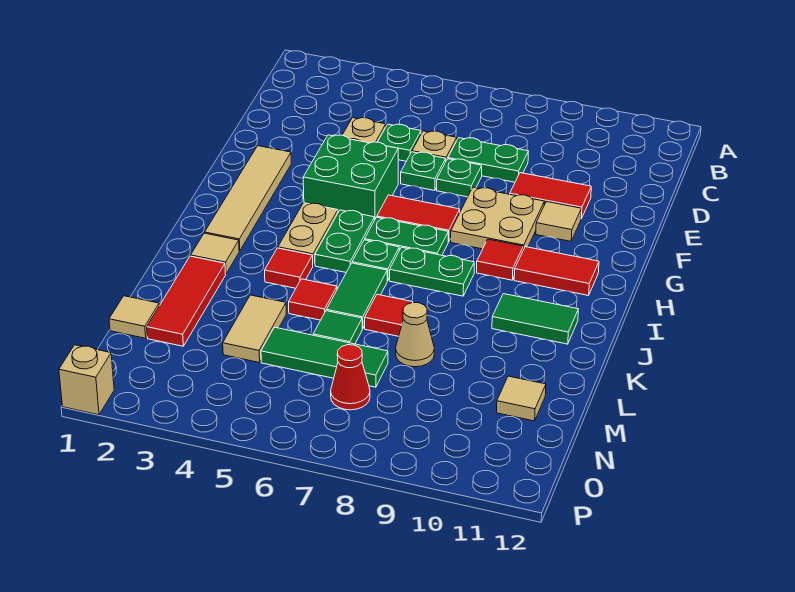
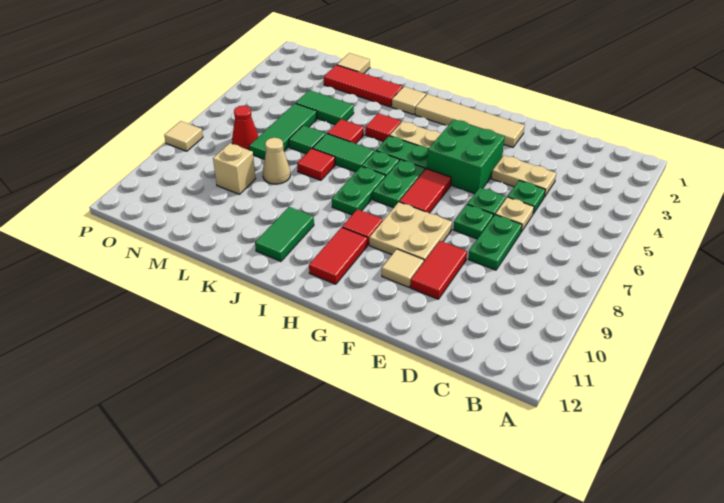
tan tile L4:M4 level 1 -> green tile L4:M4 level 1
tan tile M11 level 1 -> tan tile P8 level 1
tan brick P1 level 1 -> tan brick M9 level 1

